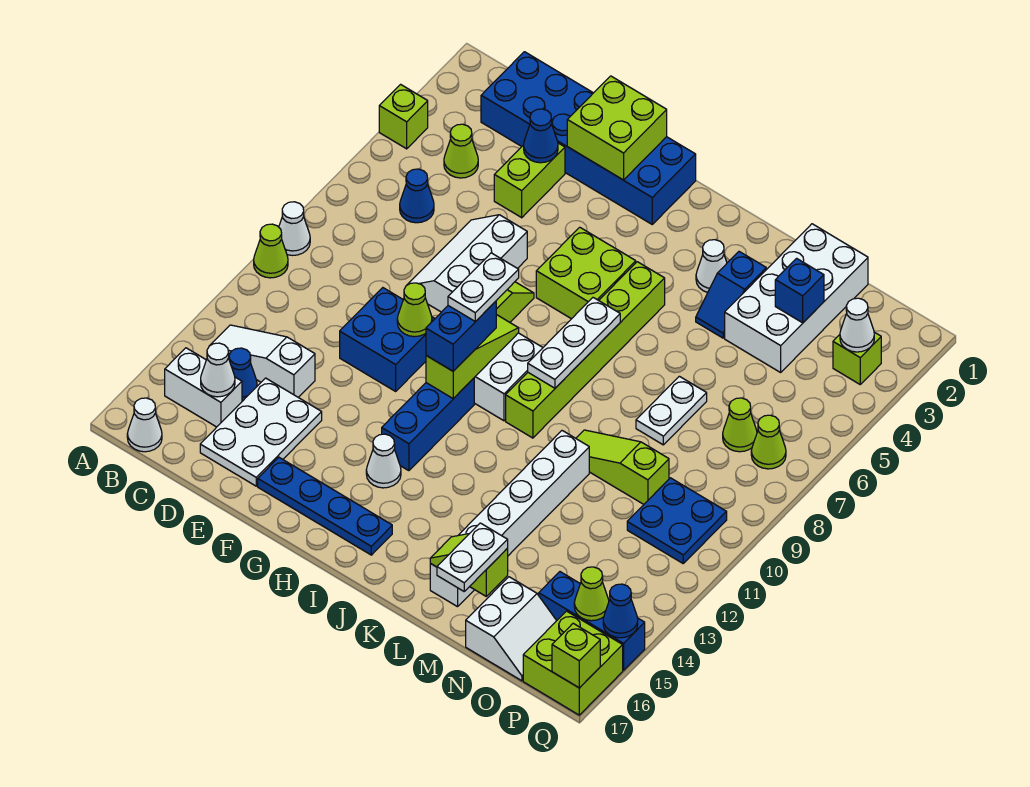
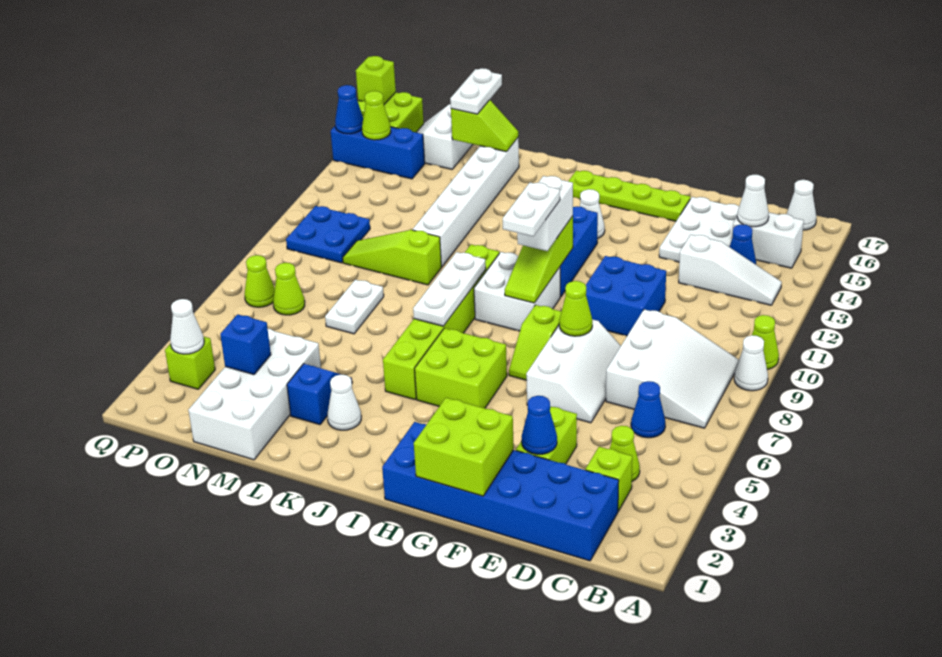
lime brick A4 level 1 -> lime brick C3 level 1
none -> white slope B7:D9 level 1 top D
lime cone F10 level 2 -> lime cone F8 level 2
blue plate F16:I16 level 1 -> lime plate F16:I16 level 1
blue brick H10:H11 level 3 -> white brick H10:H11 level 3
lime slope L10:N10 level 1 top N -> lime slope L10:N10 level 1 top L

